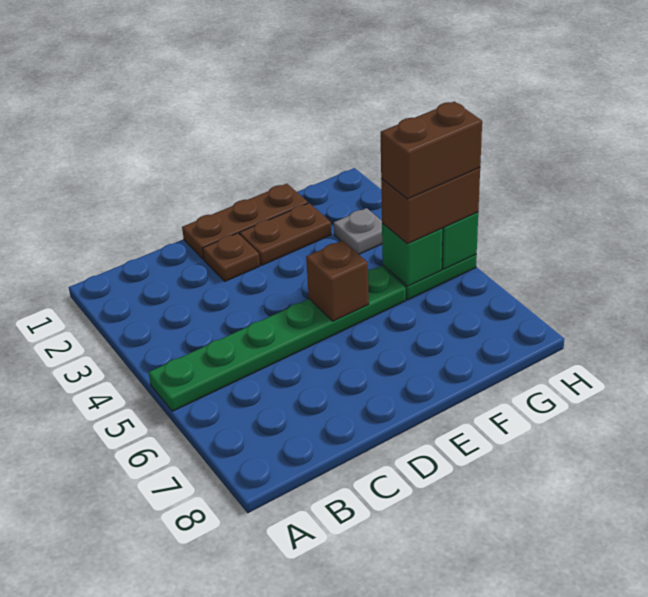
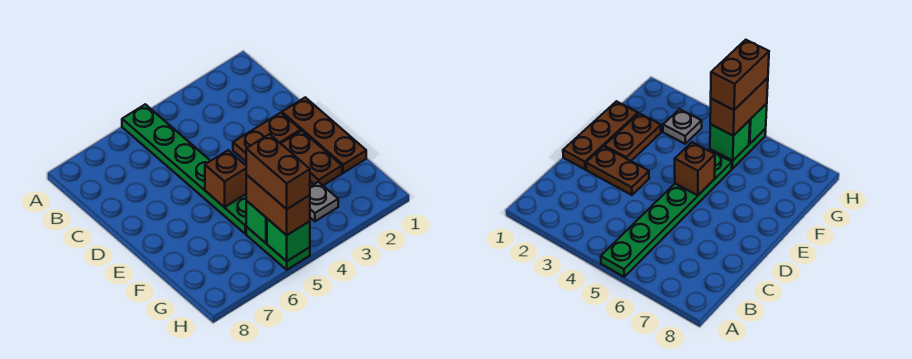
brown plate D2 level 1 -> brown plate D2:D3 level 1

